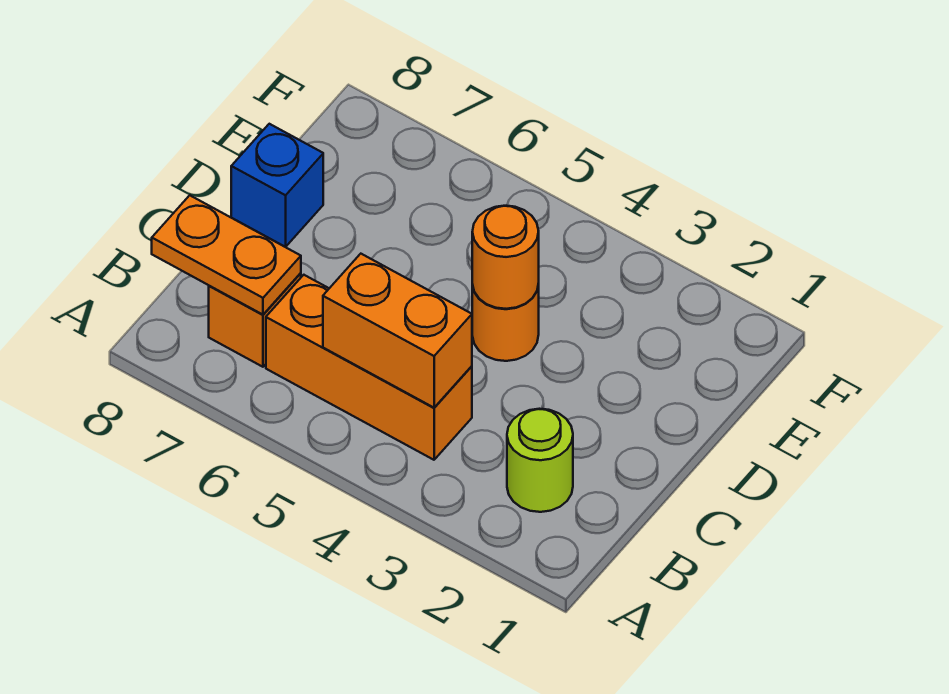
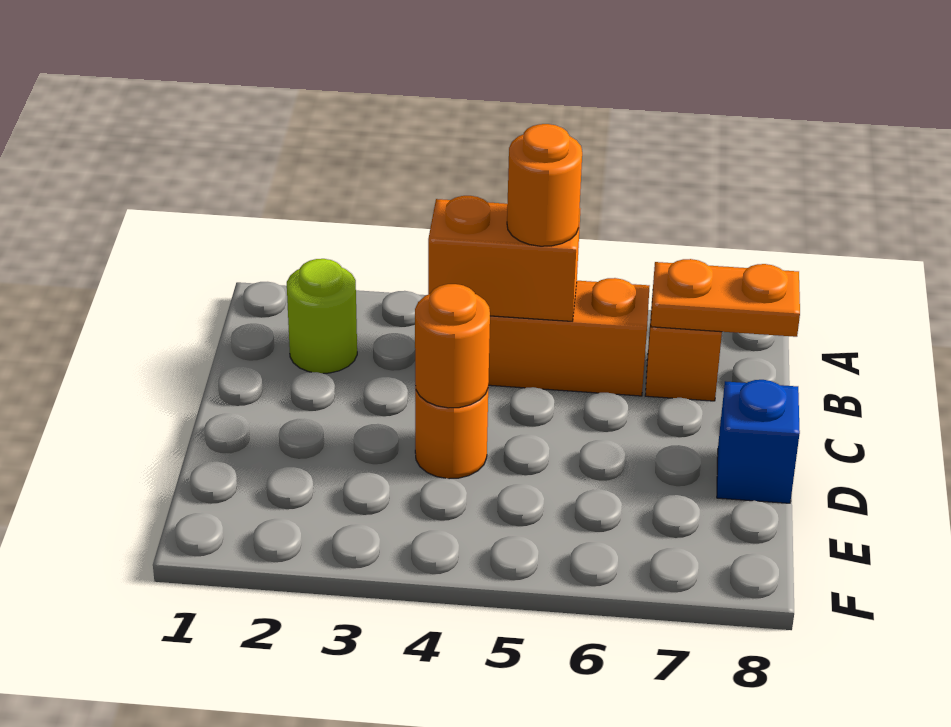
none -> orange round brick B5 level 3

